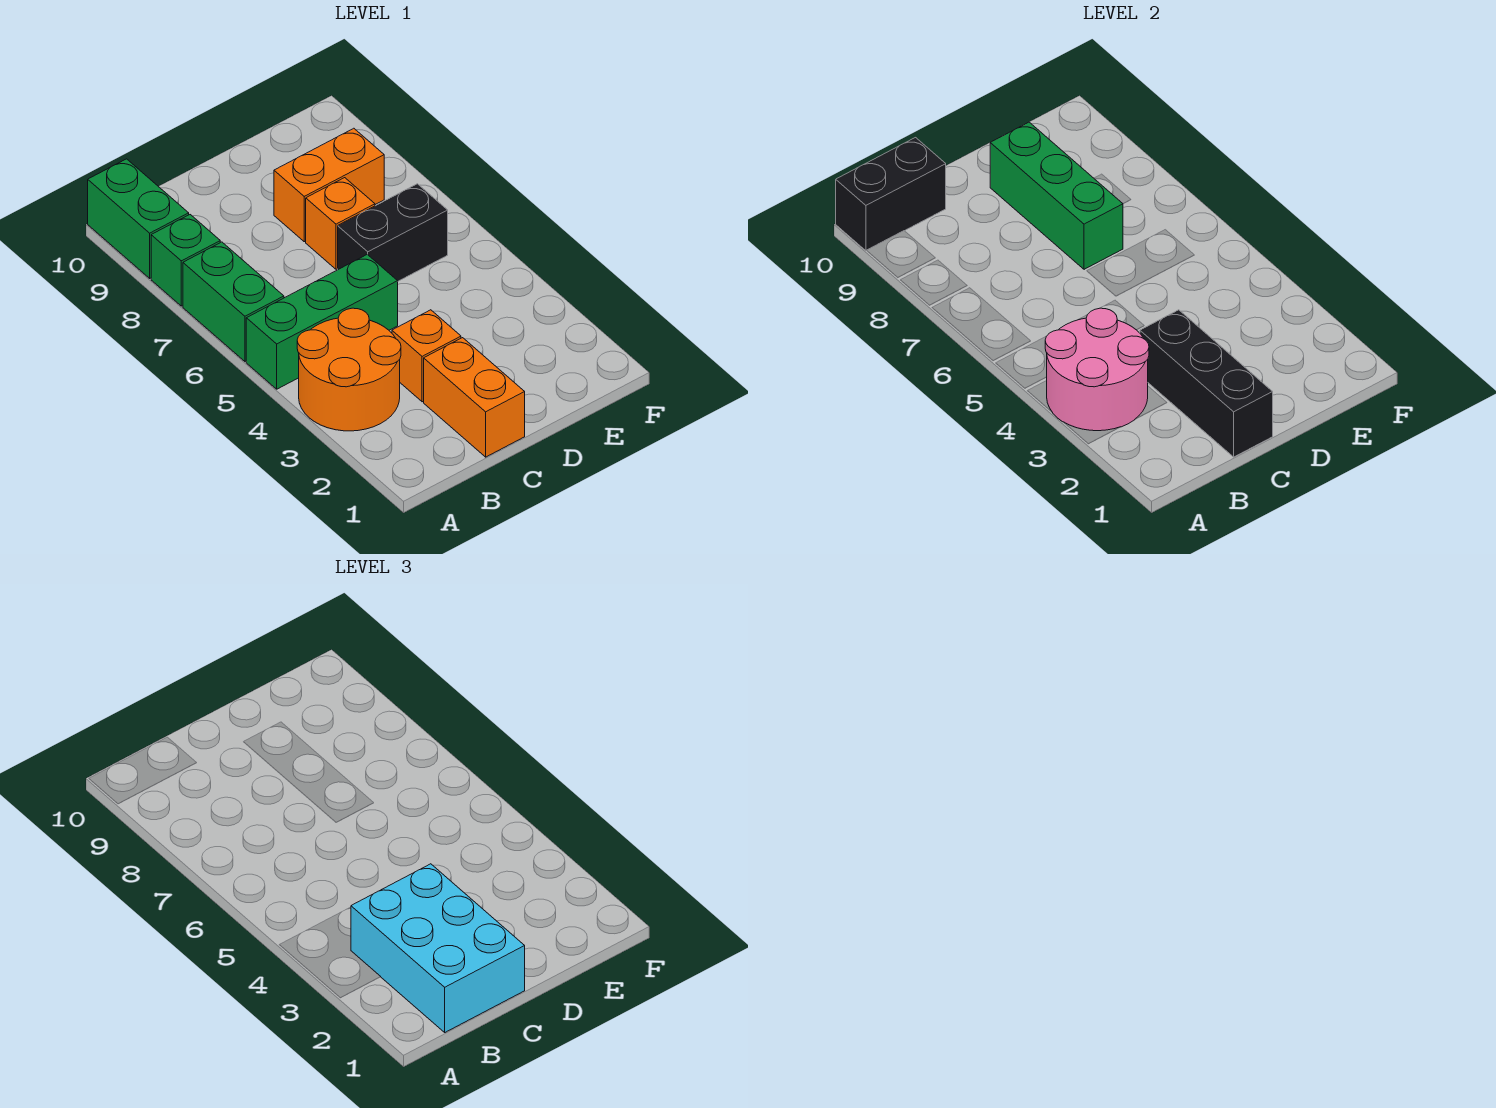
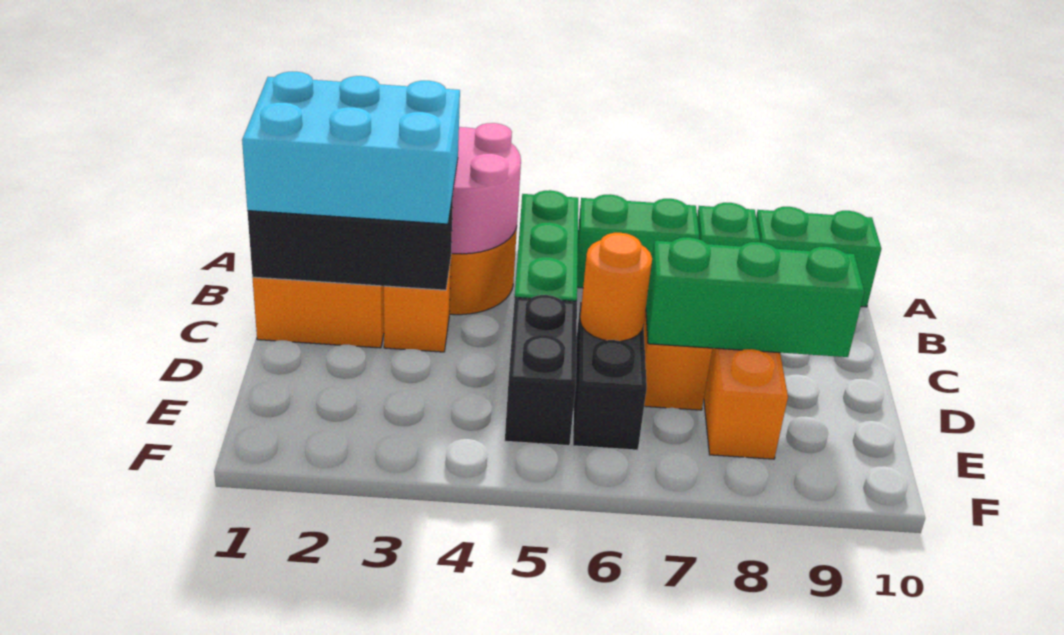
black brick A10:B10 level 2 -> black brick D5:E5 level 1
none -> orange round brick D6 level 2

